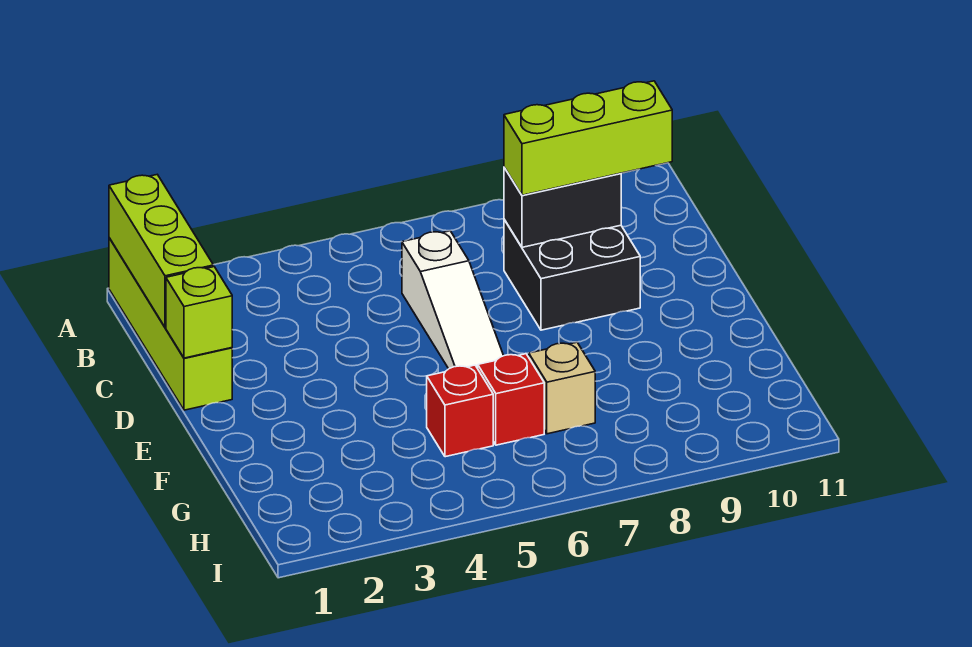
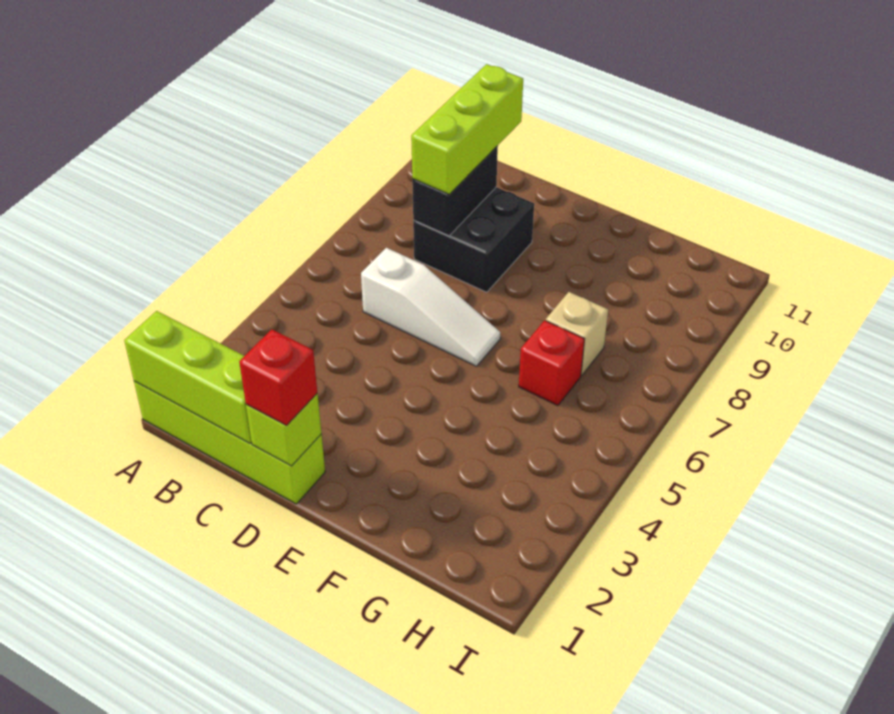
red brick G5 level 1 -> red brick D1 level 3

